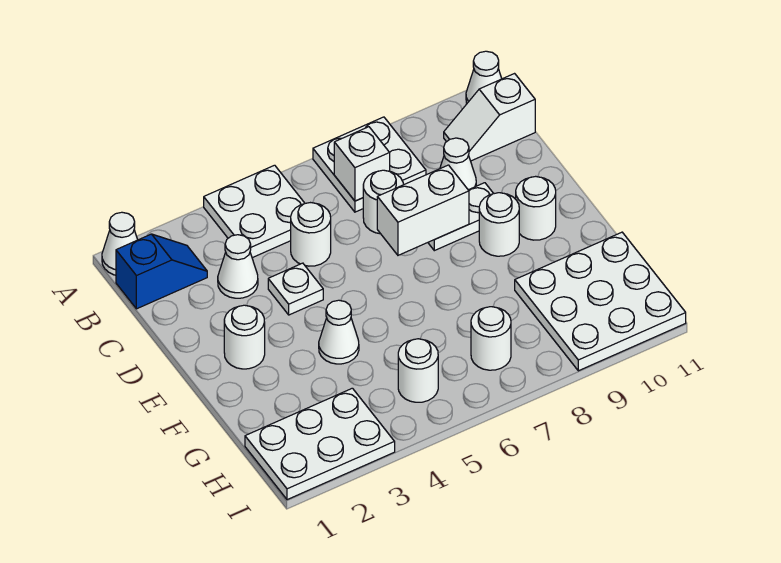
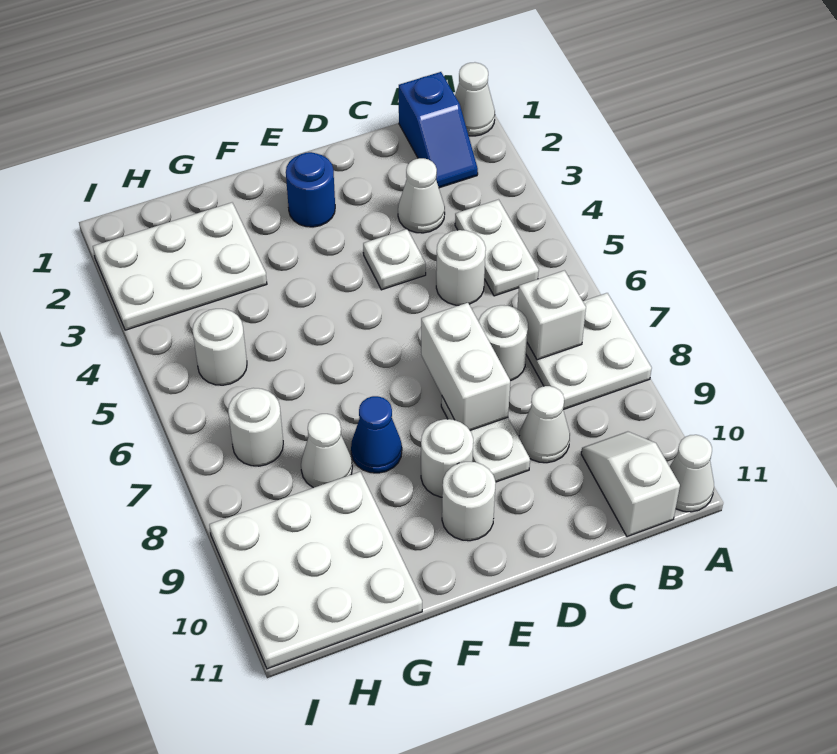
white plate A4:B5 level 1 -> white plate B4:B5 level 1
white round brick E2 level 1 -> blue round brick E2 level 1
white cone F4 level 1 -> white cone G8 level 1
none -> blue cone F8 level 1
white plate H1:I3 level 1 -> white plate G2:I3 level 1

